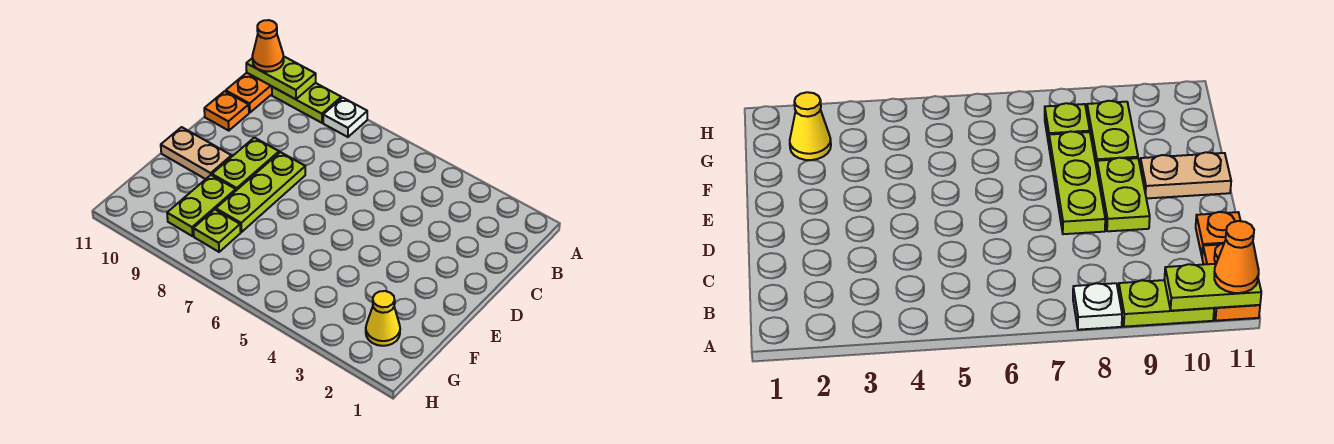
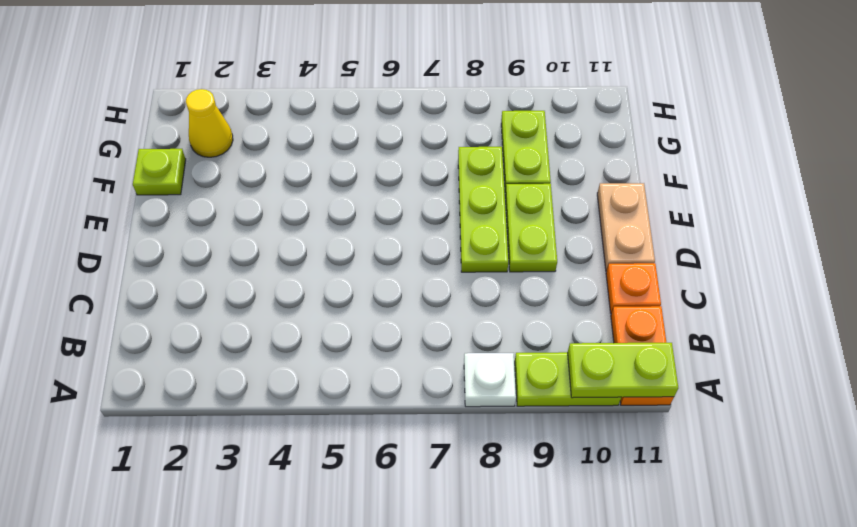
orange cone A11 level 3 -> none
tan plate E10:E11 level 1 -> tan plate D11:E11 level 1
lime plate G8 level 1 -> lime plate F1 level 1

